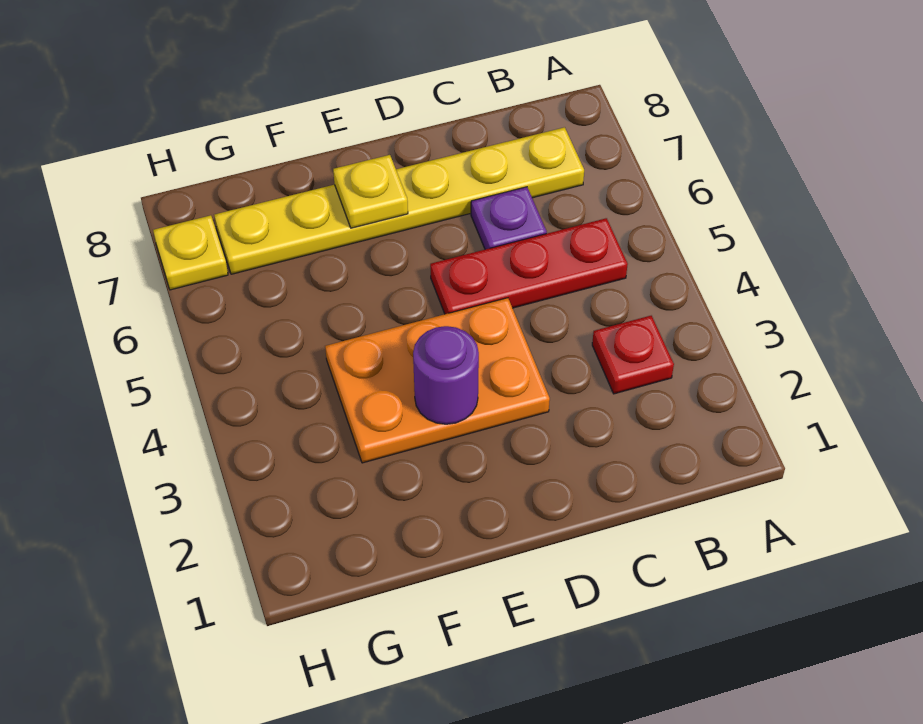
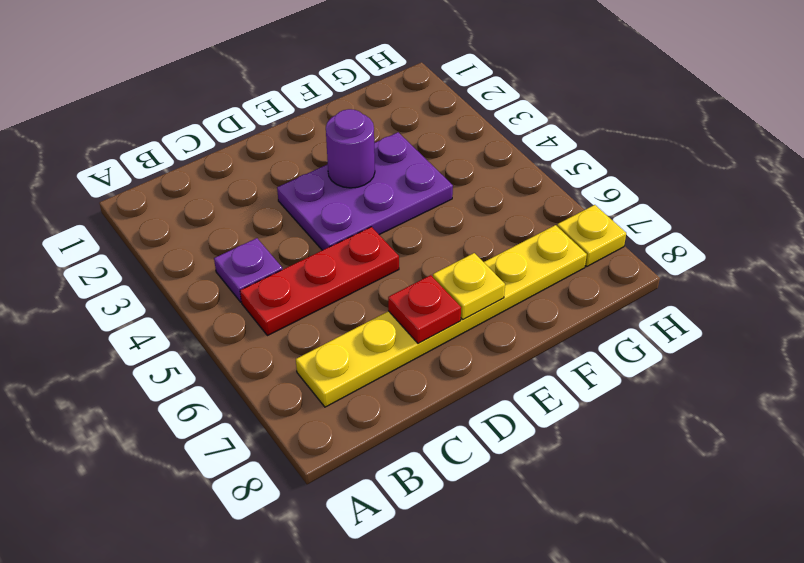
red plate B3 level 1 -> red plate D7 level 2
purple plate C6 level 1 -> purple plate B4 level 1
orange plate D3:F4 level 1 -> purple plate D3:F4 level 1

